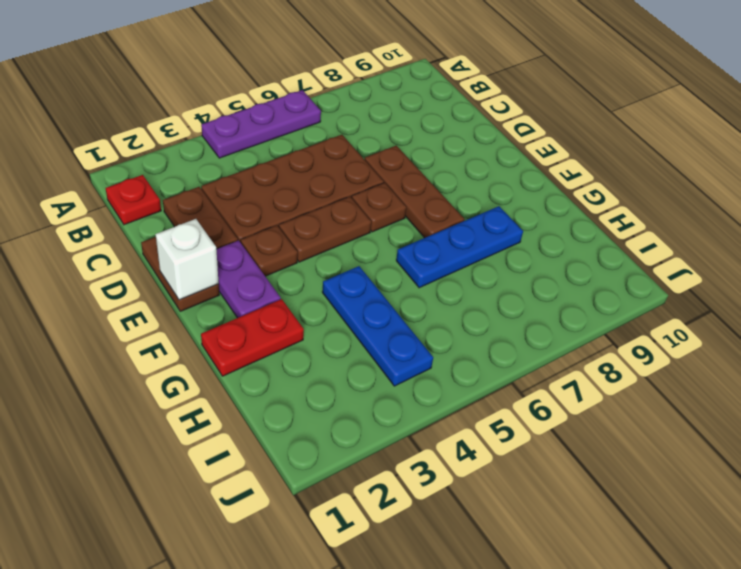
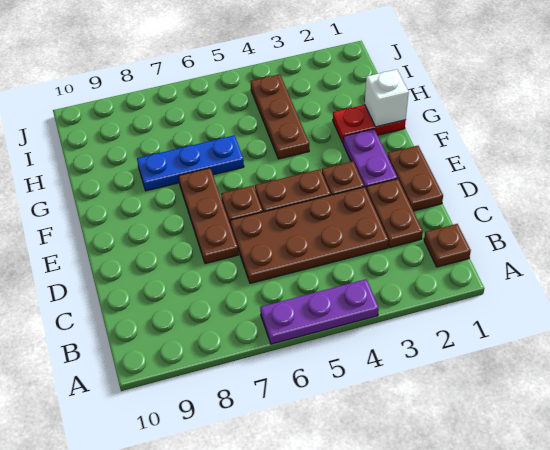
red plate B1 level 1 -> brown plate B1 level 1
white brick E1 level 2 -> white brick G1 level 2
blue plate G4:I4 level 1 -> brown plate G4:I4 level 1

